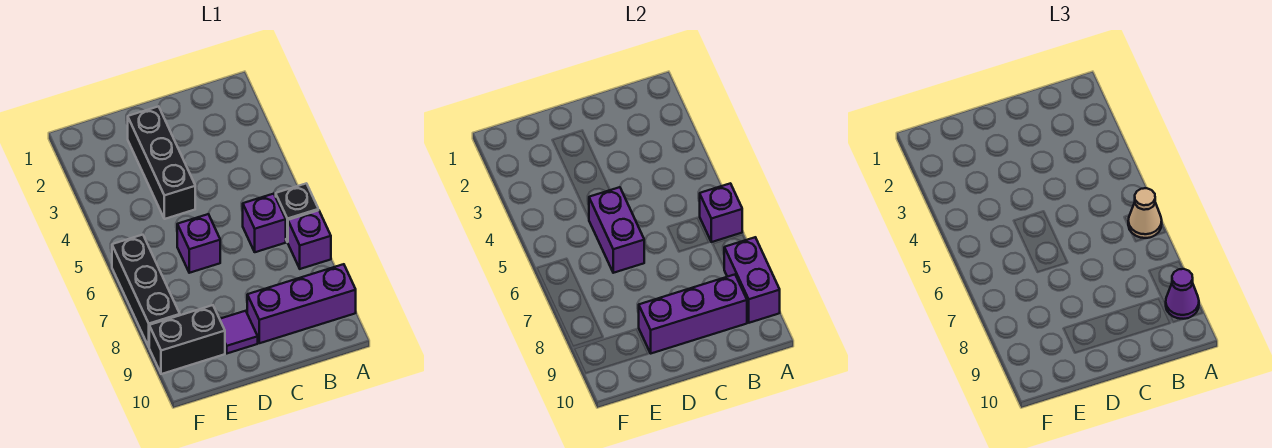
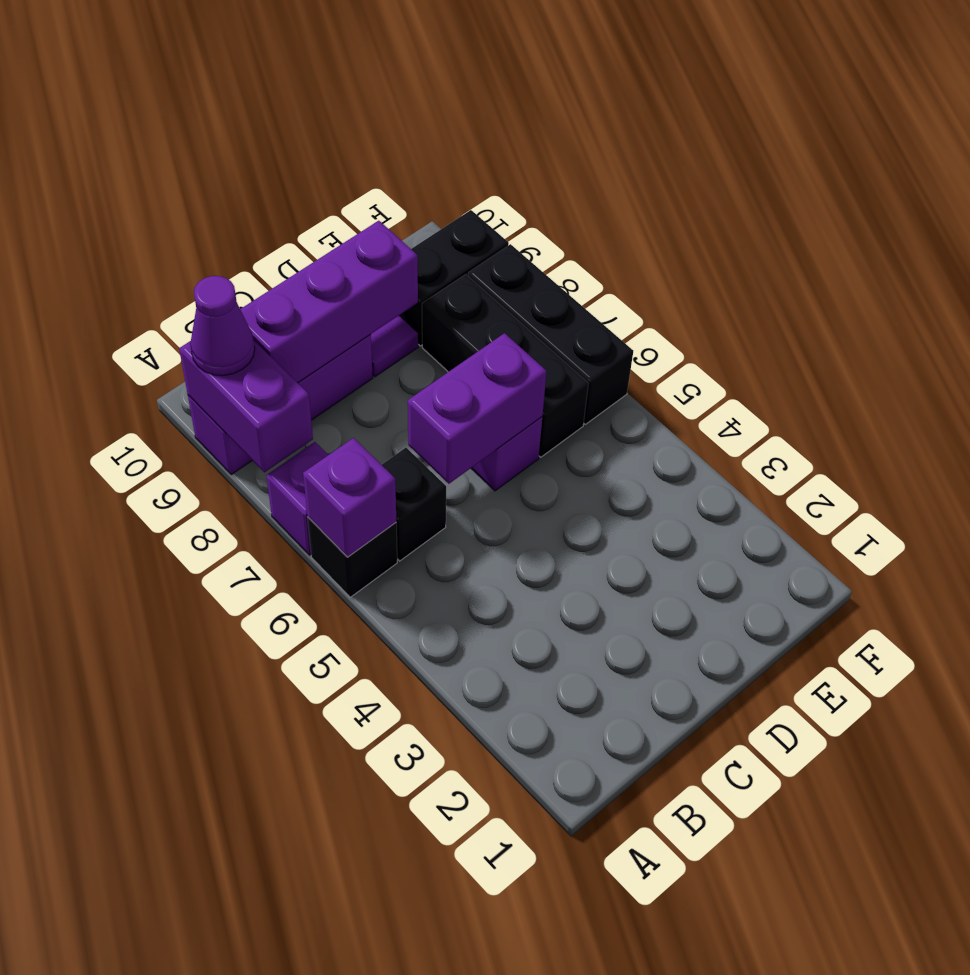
tan cone A6 level 3 -> none
purple brick B6 level 1 -> black brick B6 level 1
black brick D2:D4 level 1 -> black brick E6:E8 level 1
purple brick D5:D6 level 2 -> purple brick C6:D6 level 2

